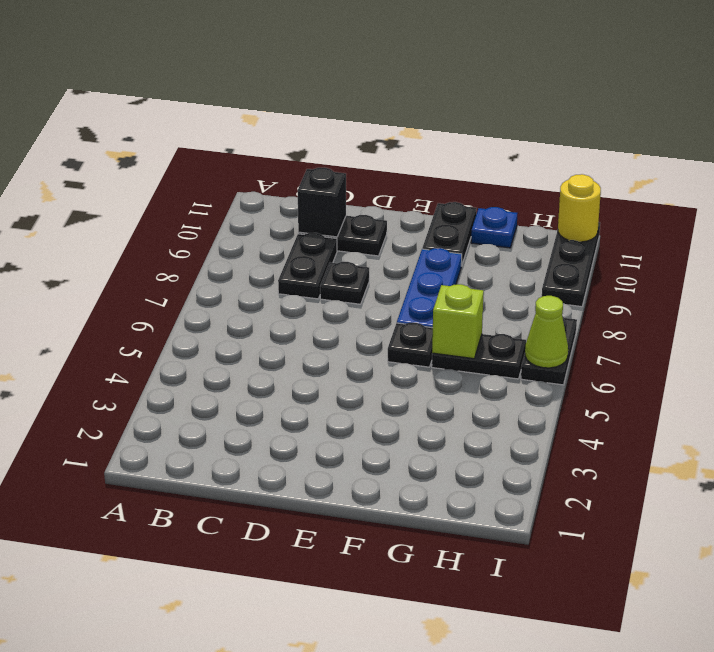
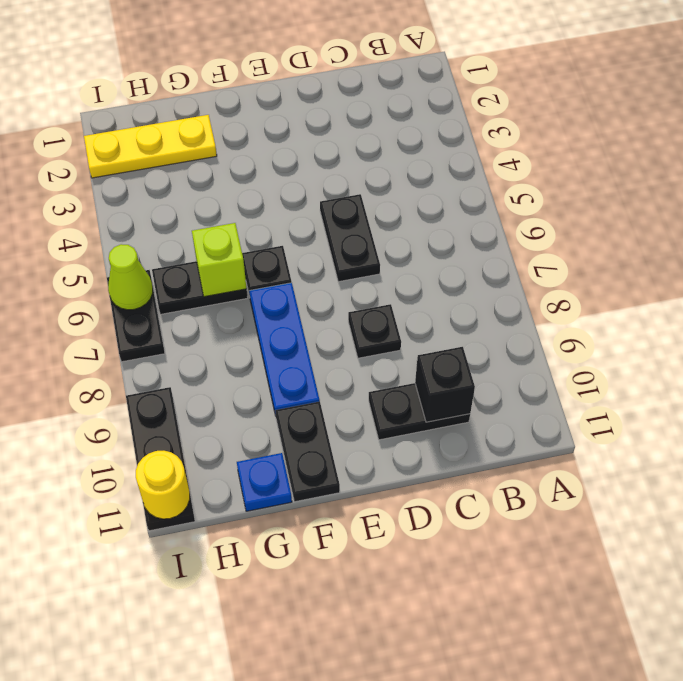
black plate C8:C9 level 1 -> black plate D5:D6 level 1
none -> yellow plate G2:I2 level 1

